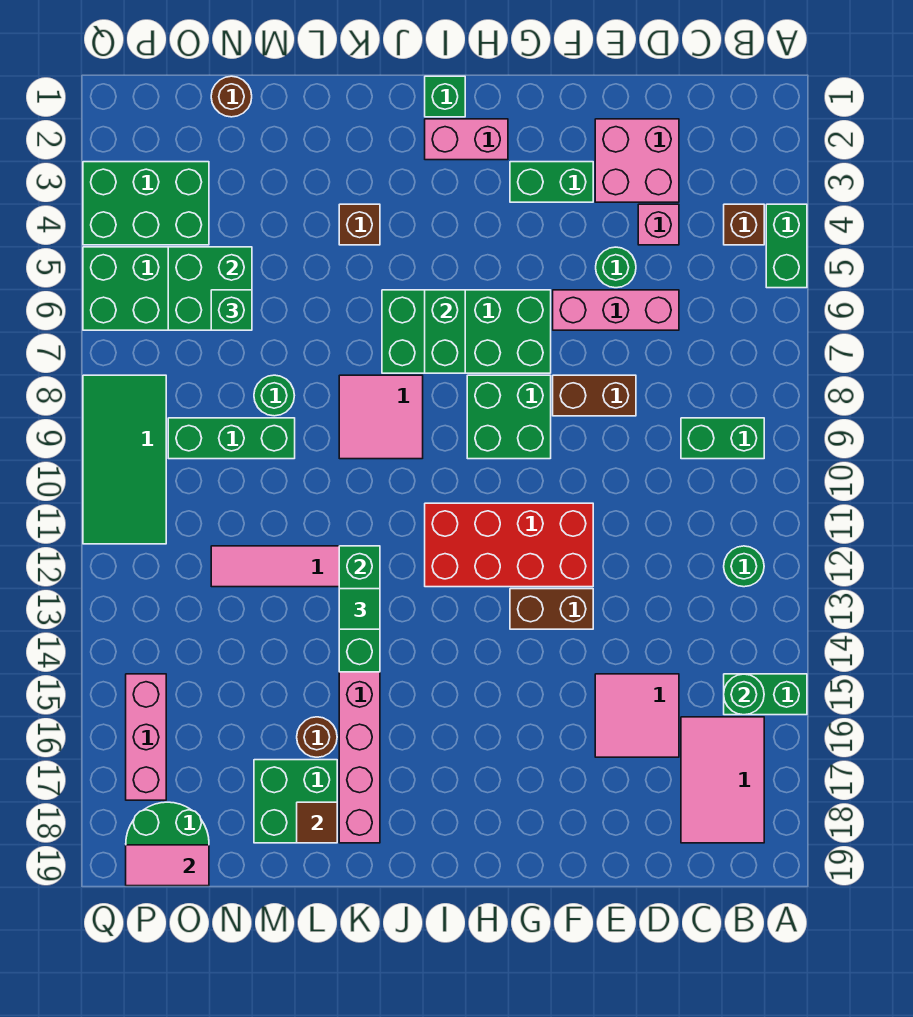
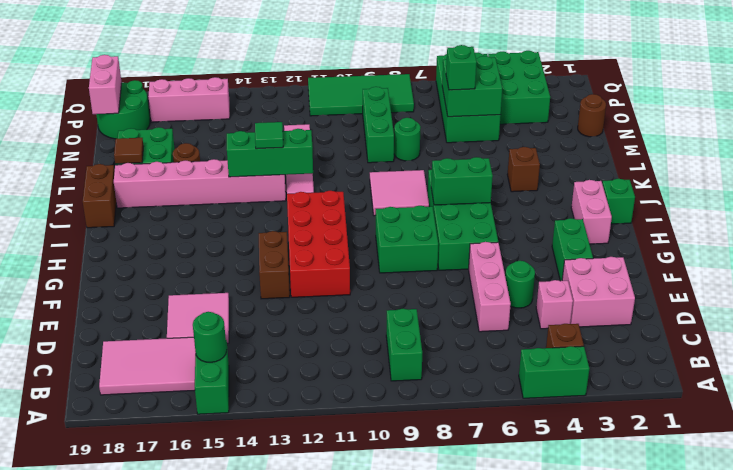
green round brick B12 level 1 -> none
brown brick E8:F8 level 1 -> brown brick J19:K19 level 1
pink tile O19:P19 level 2 -> pink brick O19:P19 level 2

